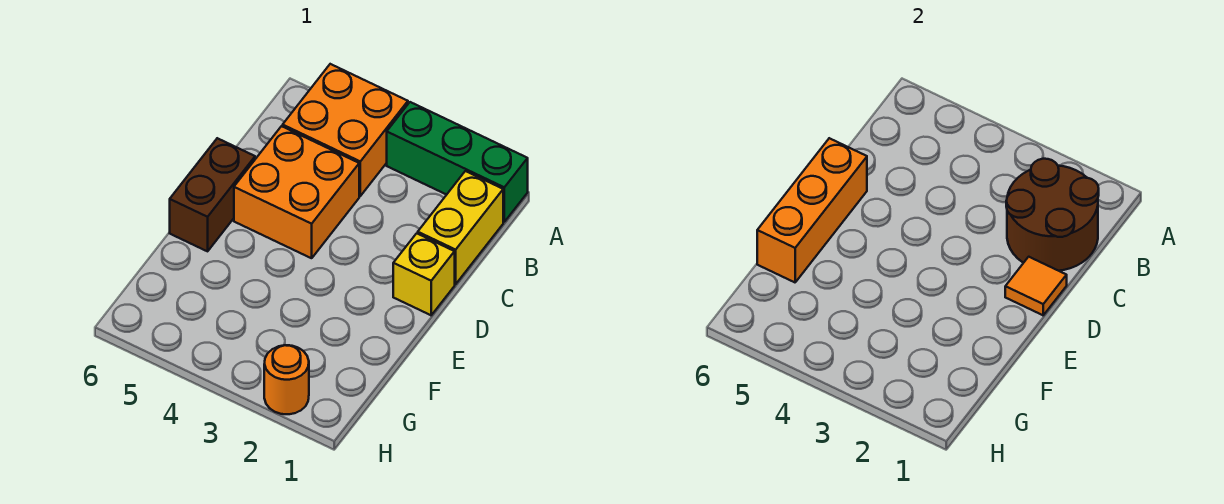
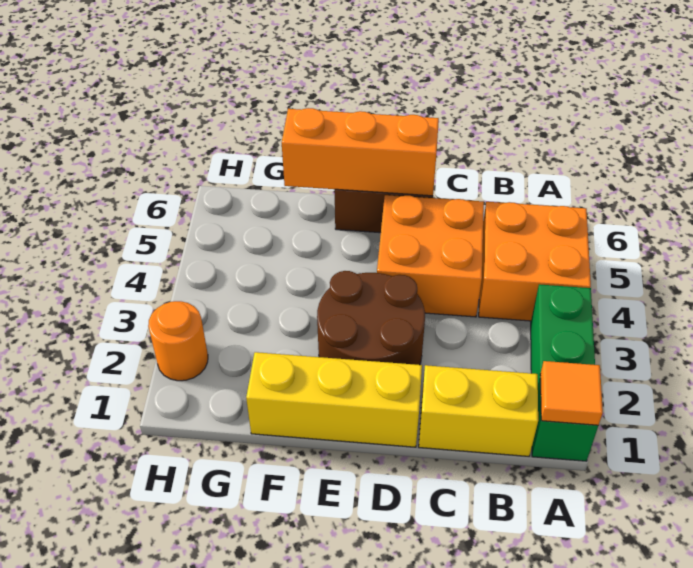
brown round brick B1:C2 level 2 -> brown round brick D2:E3 level 1
yellow brick D1 level 1 -> yellow brick D1:F1 level 1
orange tile D1 level 2 -> orange tile A1 level 2

